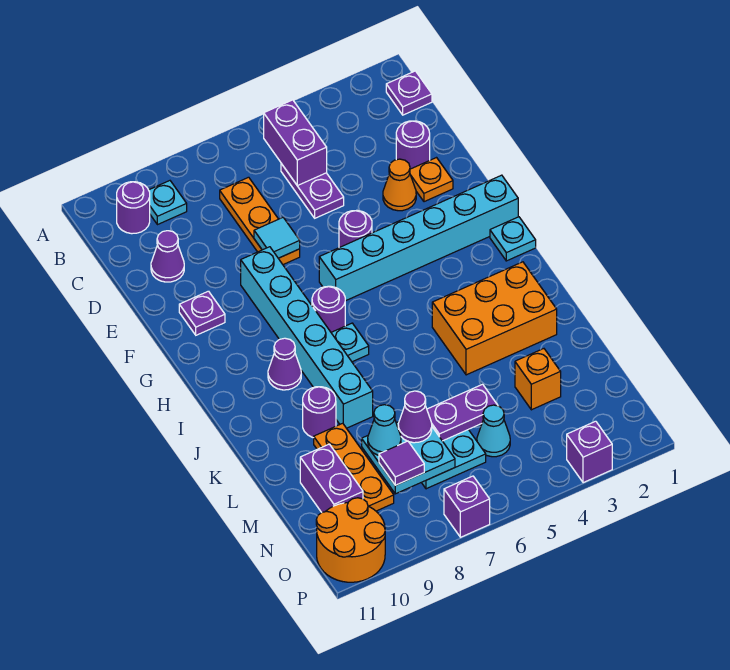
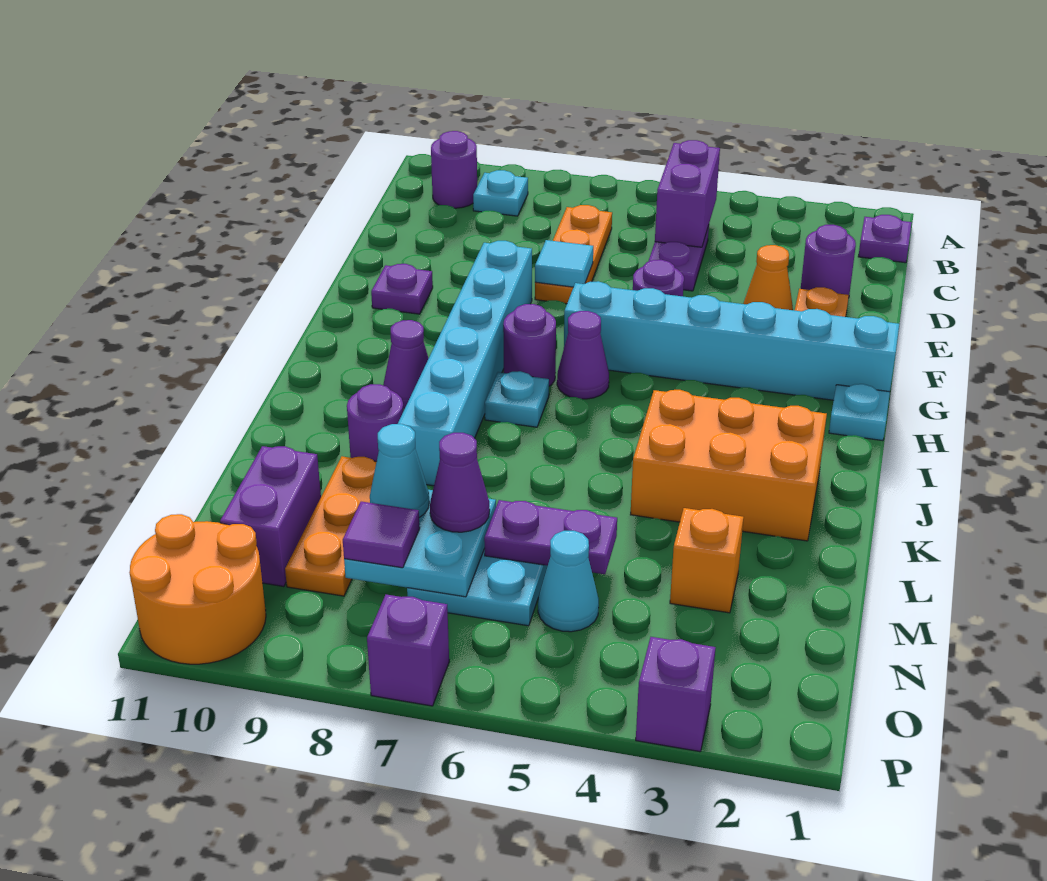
purple cone D10 level 1 -> purple cone H6 level 1

